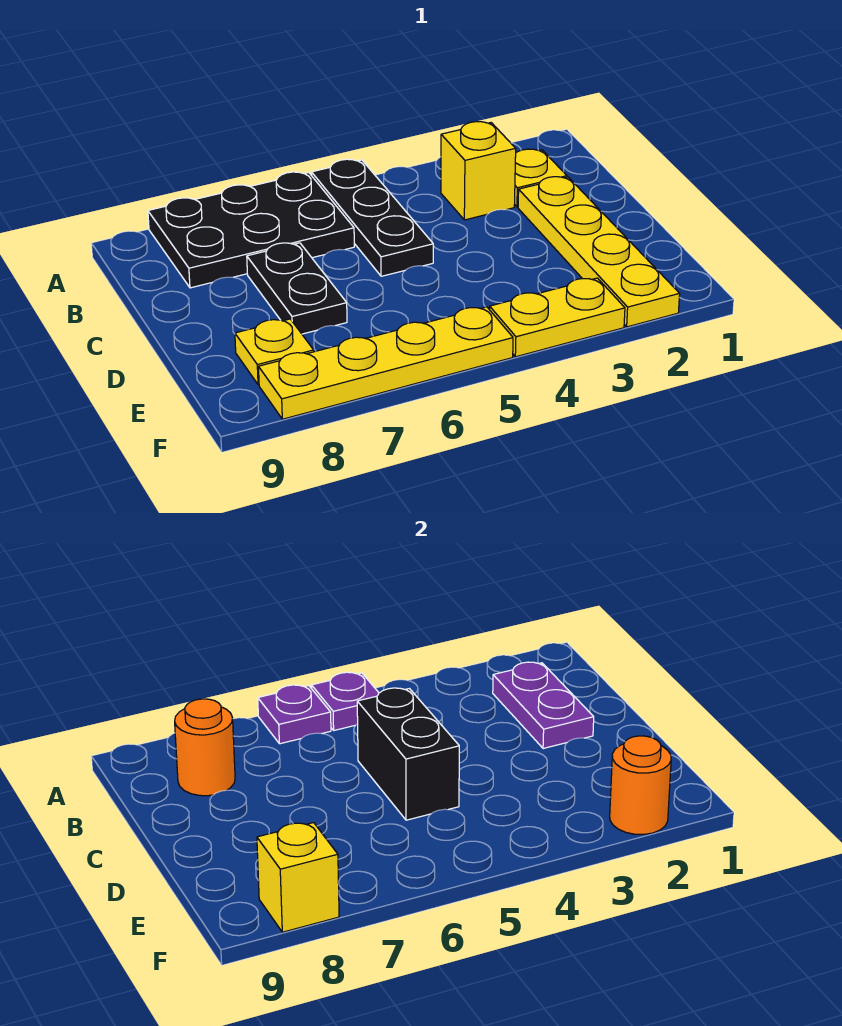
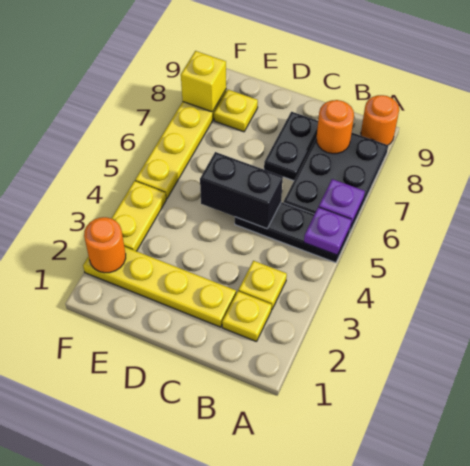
none -> orange round brick A9 level 1
purple plate B2:C2 level 2 -> none
yellow brick B3 level 1 -> yellow plate B3 level 1
black plate C7:D7 level 1 -> black plate C7:C8 level 1

